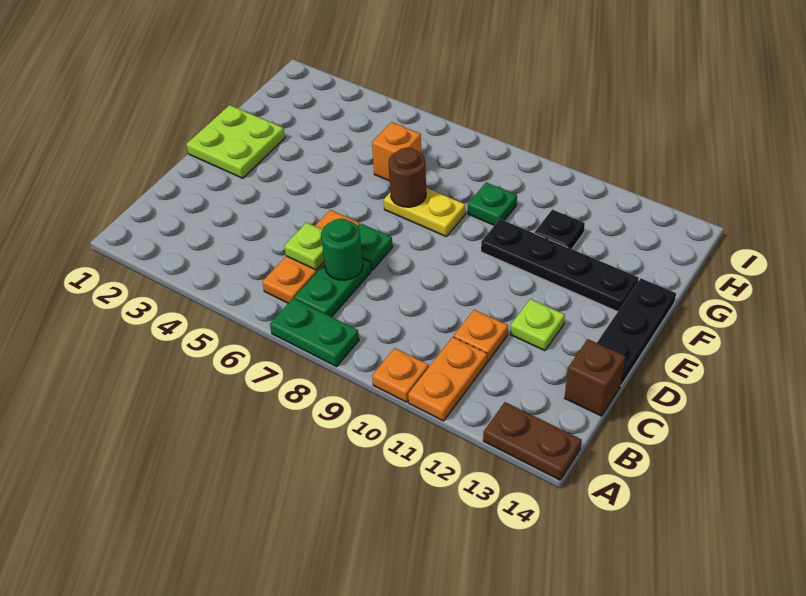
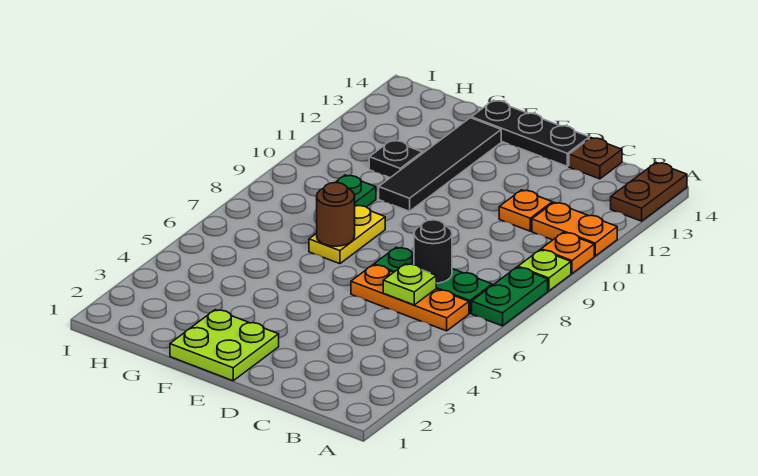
green round brick C7 level 2 -> black round brick C7 level 2
brown brick C14 level 1 -> brown plate C14 level 1
lime plate D12 level 1 -> lime plate A9 level 1
black plate F10:F13 level 1 -> black tile F10:F13 level 1
orange brick G6 level 1 -> none

